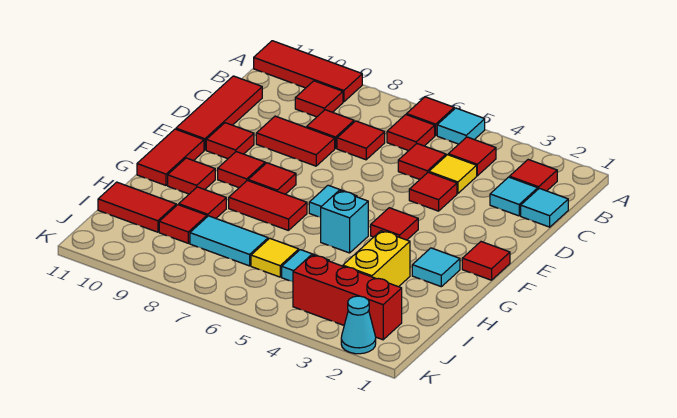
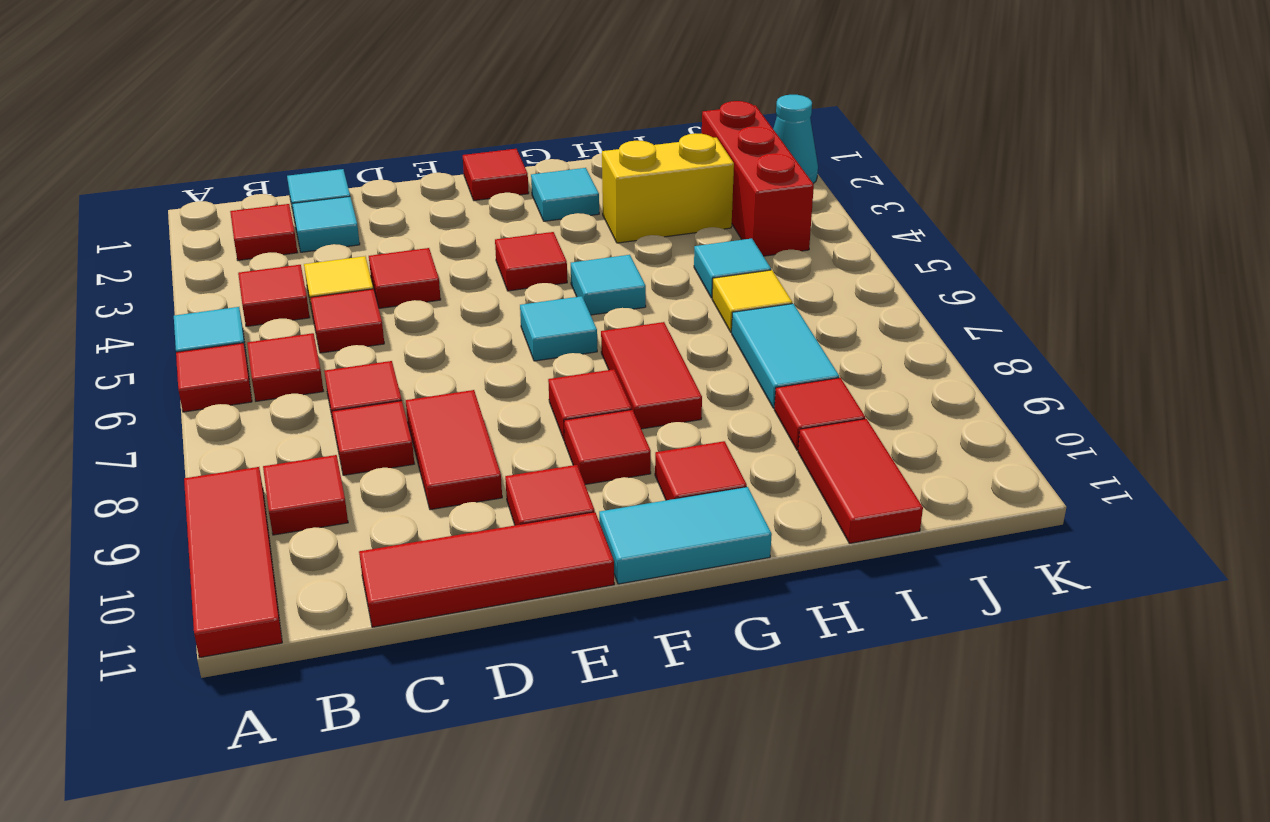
red tile F11:G11 level 1 -> cyan tile F11:G11 level 1
cyan brick G5 level 1 -> cyan tile G5 level 1
red tile H9 level 1 -> none

